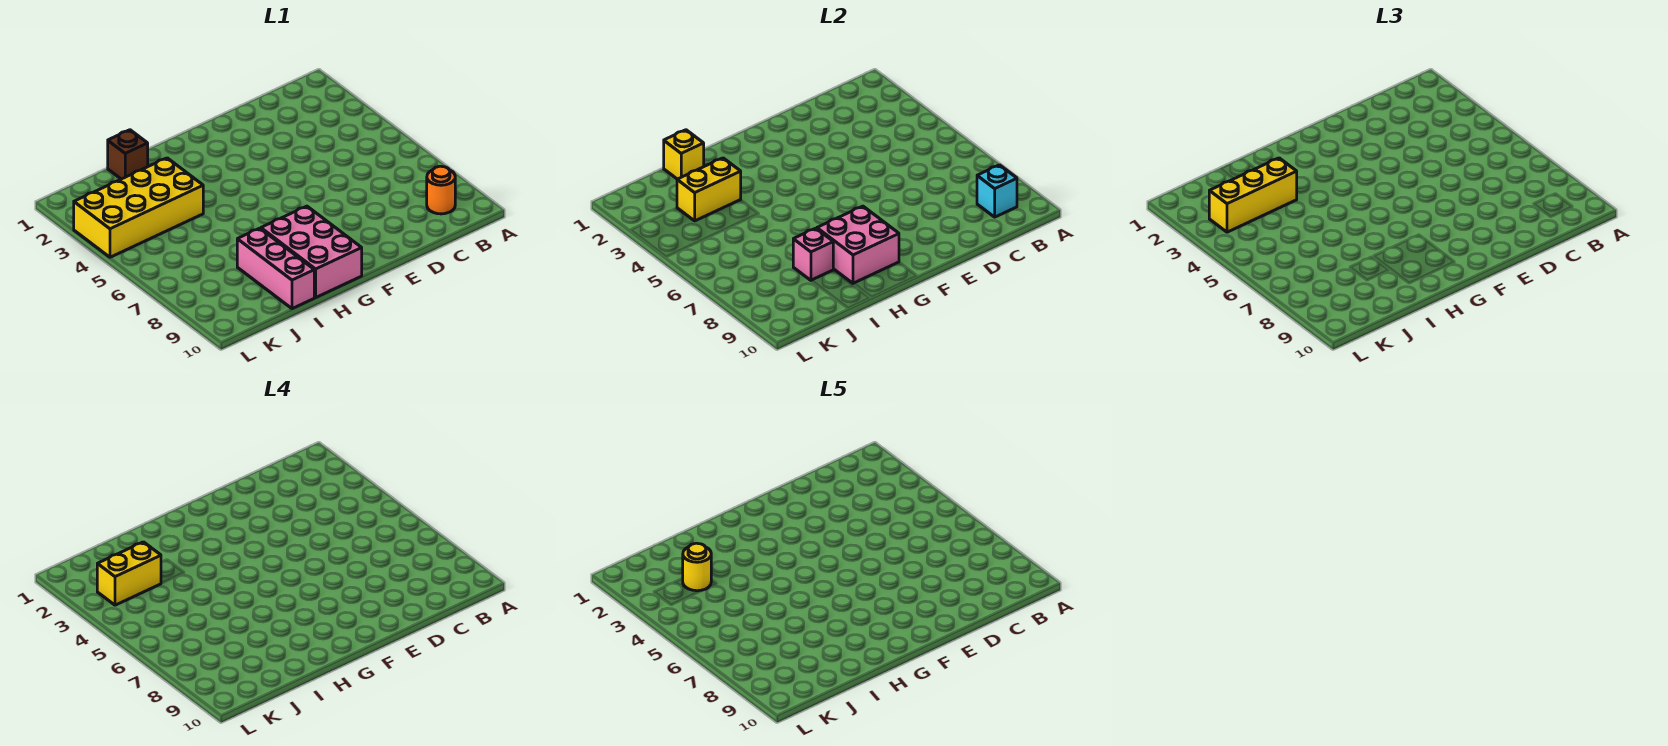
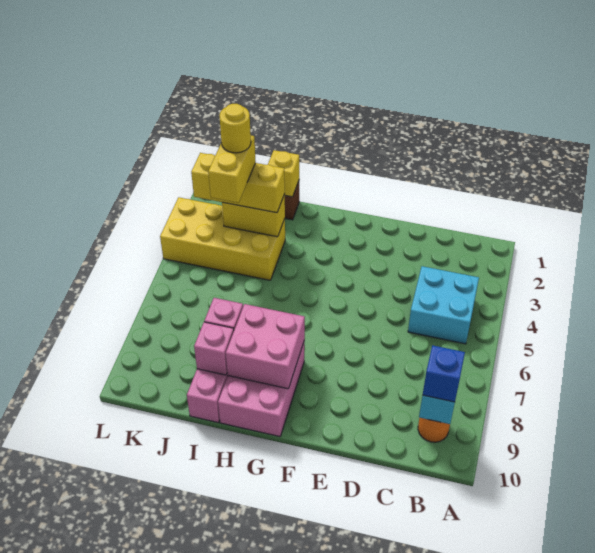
none -> cyan brick B4:C5 level 1
none -> blue brick B9 level 3
none -> pink brick I9 level 2
yellow brick J3:K3 level 4 -> yellow brick J3:J4 level 4

